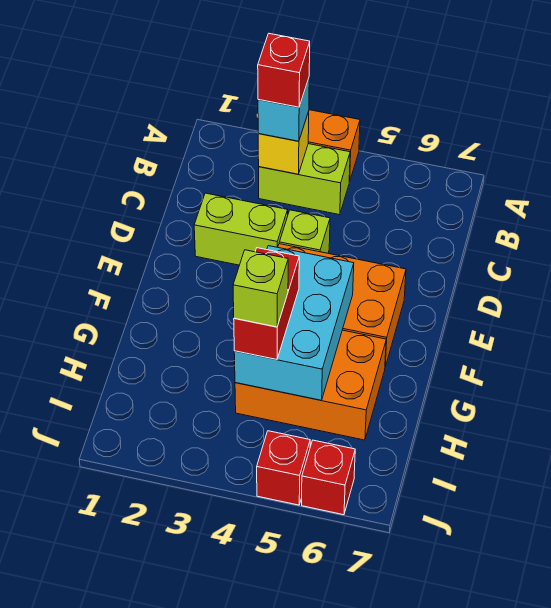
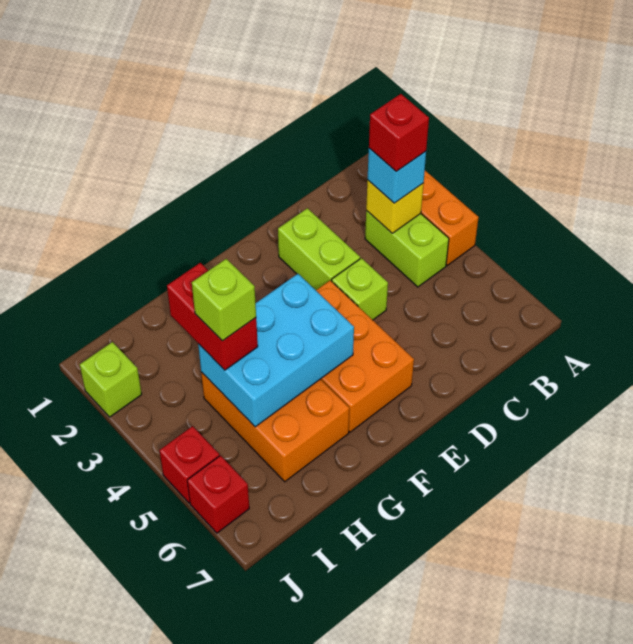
red brick G4:H4 level 3 -> red brick H3:H4 level 3
none -> lime brick J2 level 1

